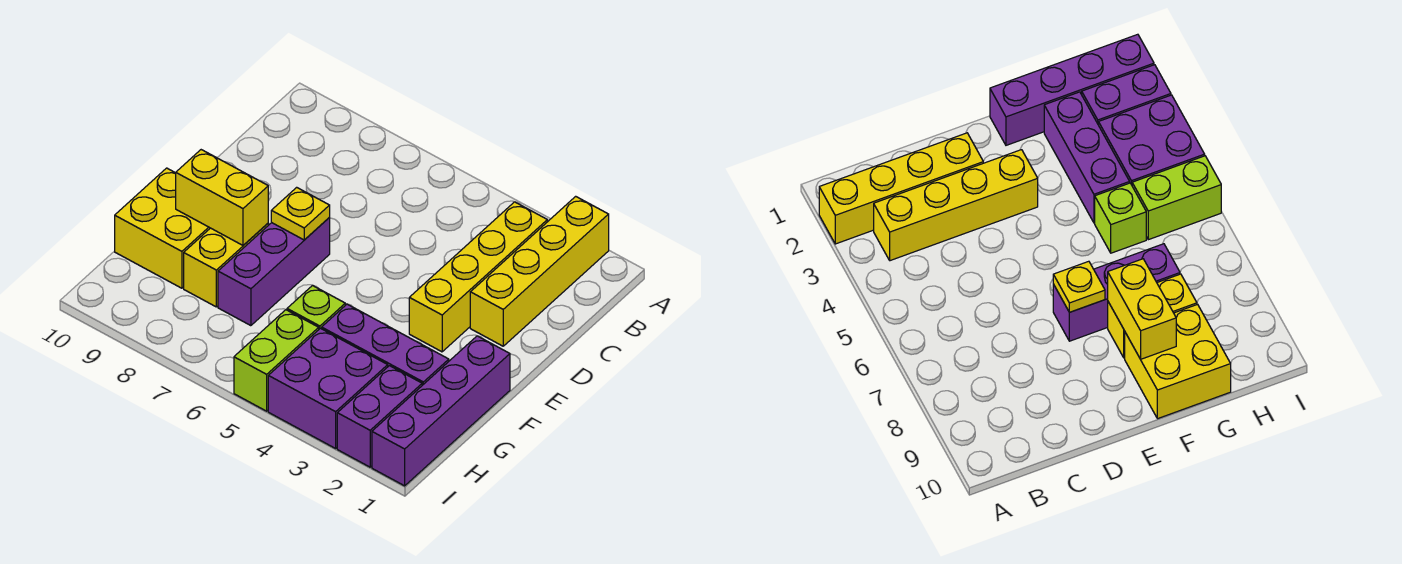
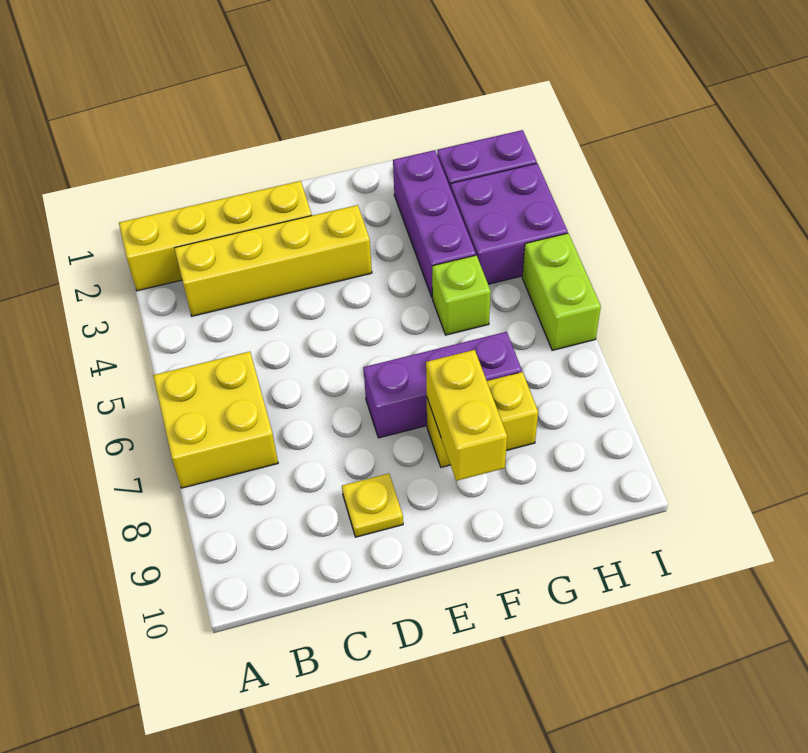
yellow plate E7 level 2 -> yellow plate D9 level 1
purple brick F1:I1 level 1 -> none
yellow brick F9:G10 level 1 -> yellow brick A6:B7 level 1
lime brick H5:I5 level 1 -> lime brick I5:I6 level 1

